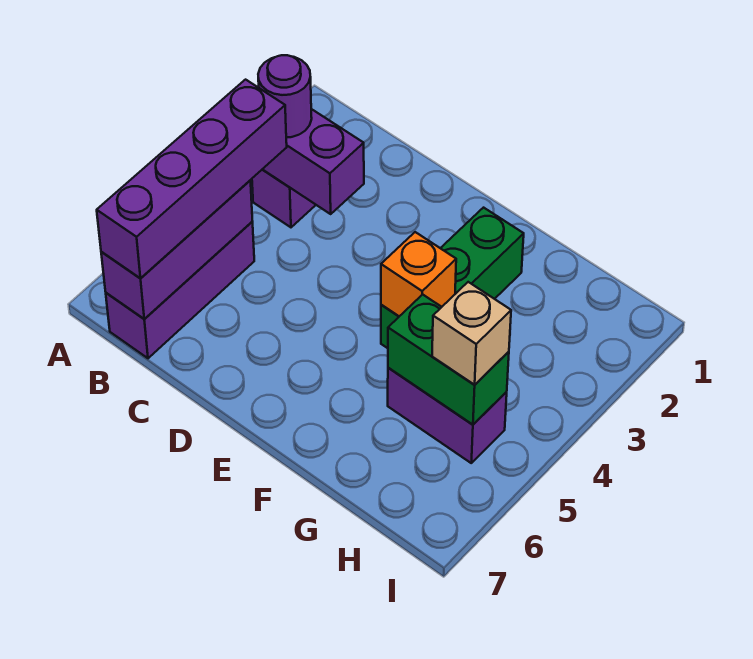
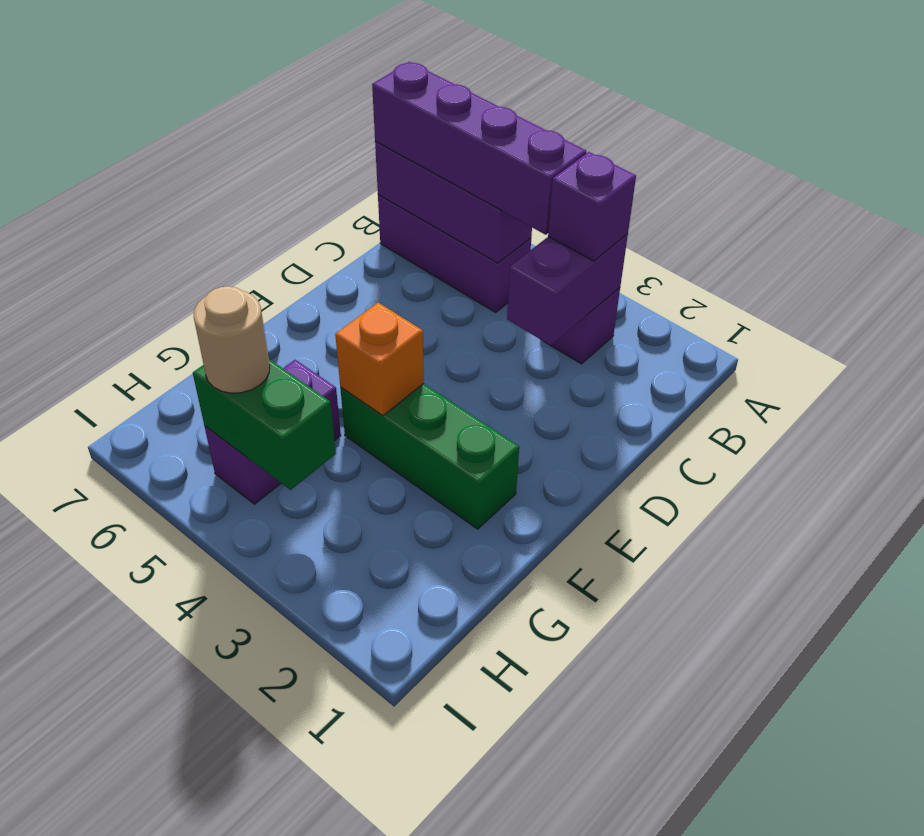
purple round brick B3 level 3 -> purple brick B3 level 3
green brick G5:H5 level 2 -> green brick H4:H5 level 2
tan brick H5 level 3 -> tan round brick H5 level 3

